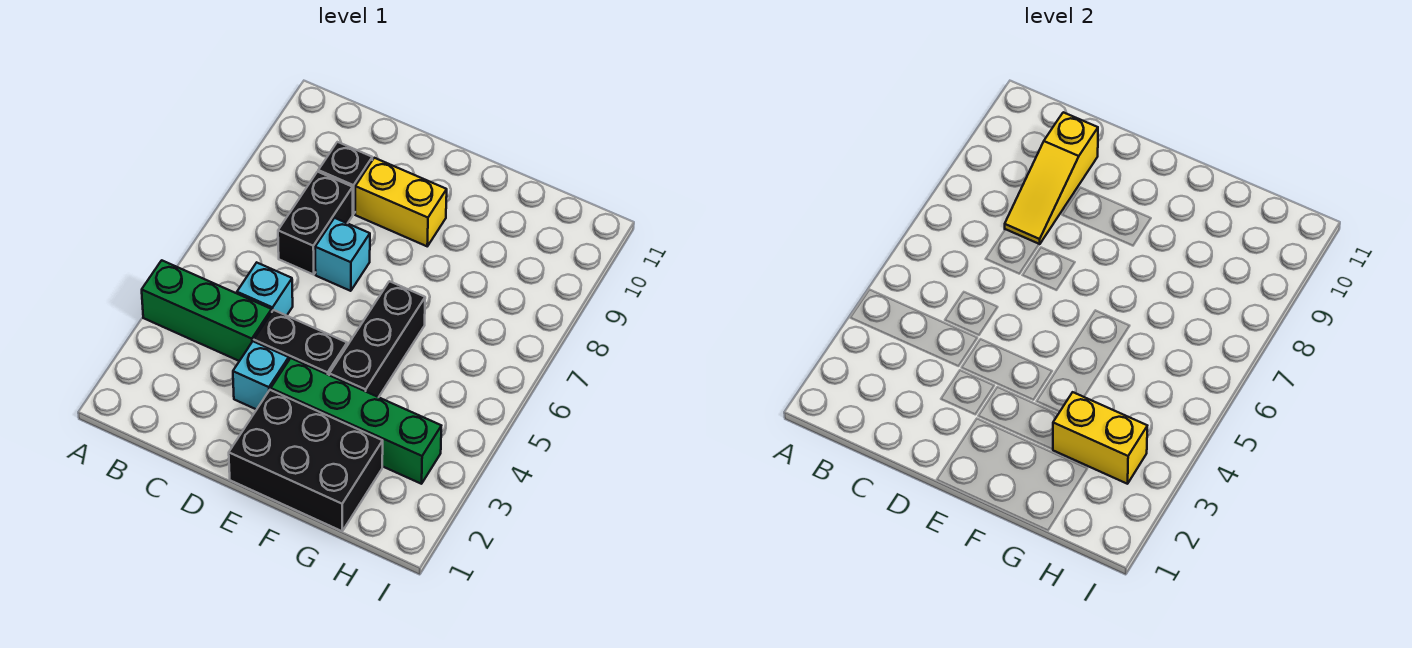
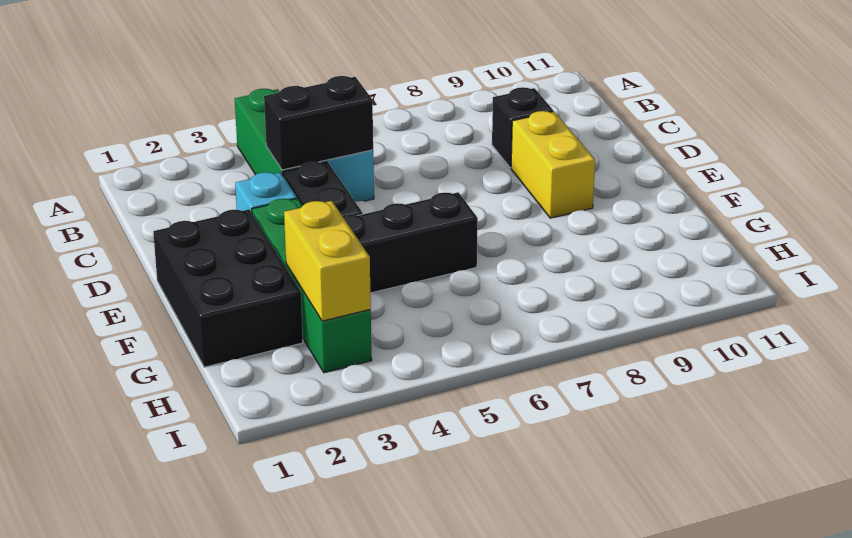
black brick C7:C8 level 1 -> black brick C4:C5 level 2
yellow slope C8:C10 level 2 top 10 -> none
cyan brick D7 level 1 -> none

